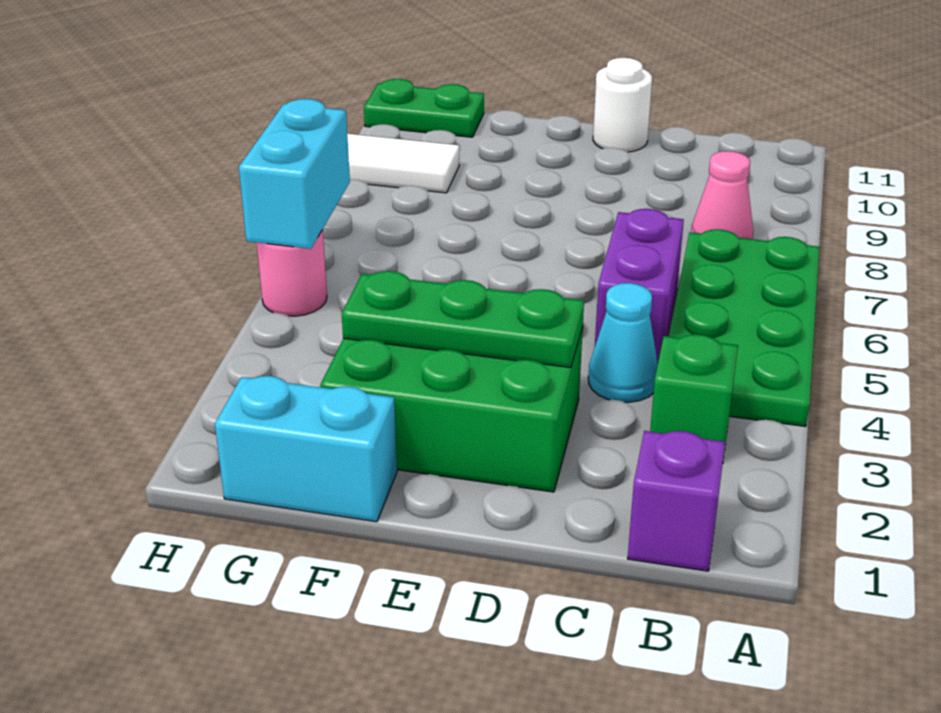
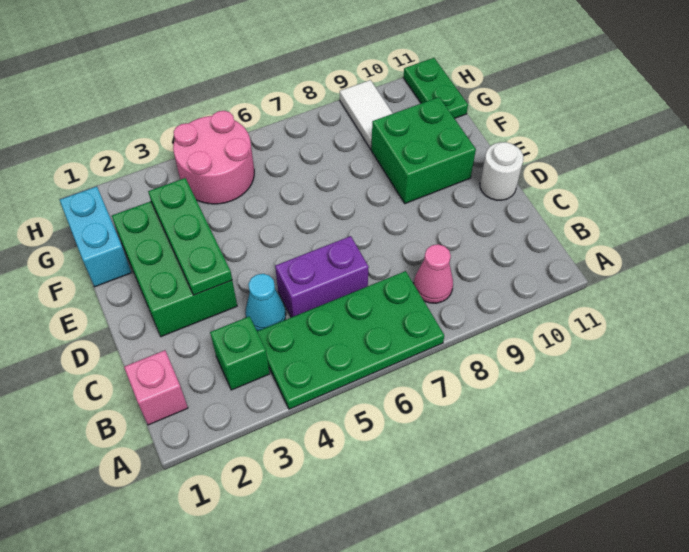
purple brick B1 level 1 -> pink brick B1 level 1
none -> green brick E9:F10 level 1
pink round brick H5 level 1 -> pink round brick G4:H5 level 1
cyan brick H5:H6 level 2 -> none

